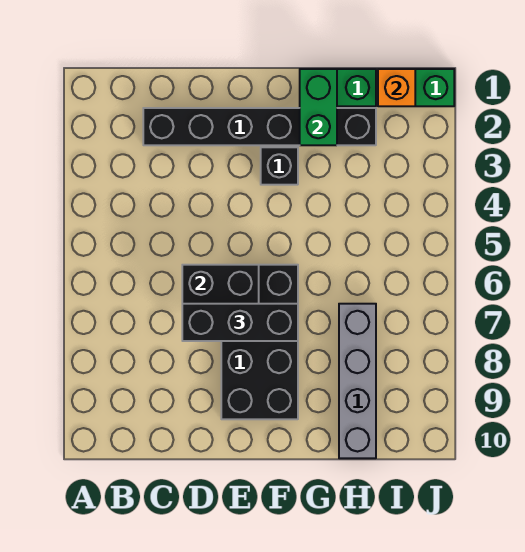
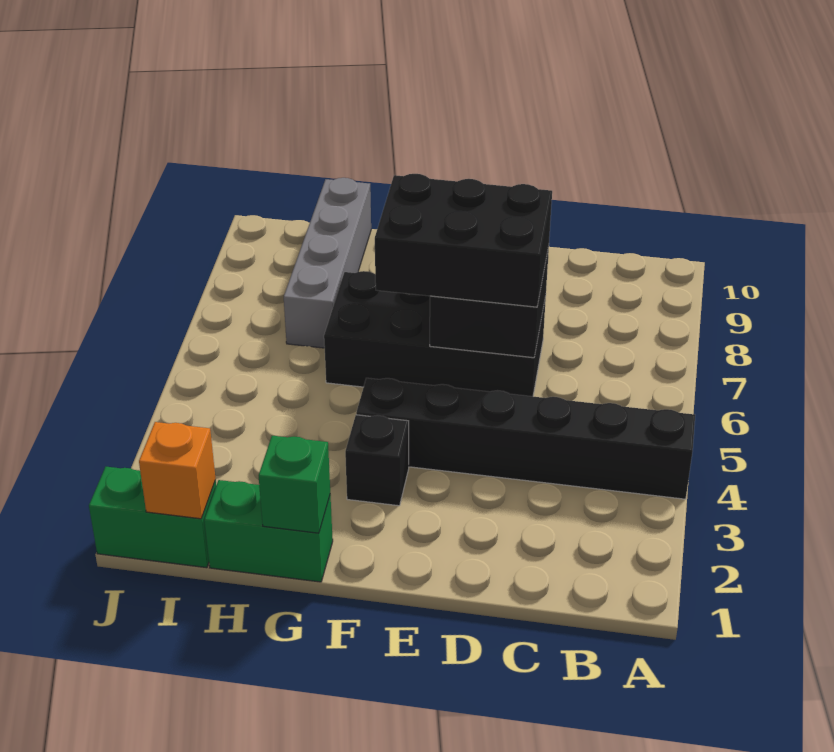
black brick C2:H2 level 1 -> black brick A4:F4 level 1
black brick D7:F7 level 3 -> black brick D6:F7 level 3
black brick E6:F9 level 1 -> black brick D6:G7 level 1
green brick G1:G2 level 2 -> green brick G1 level 2

